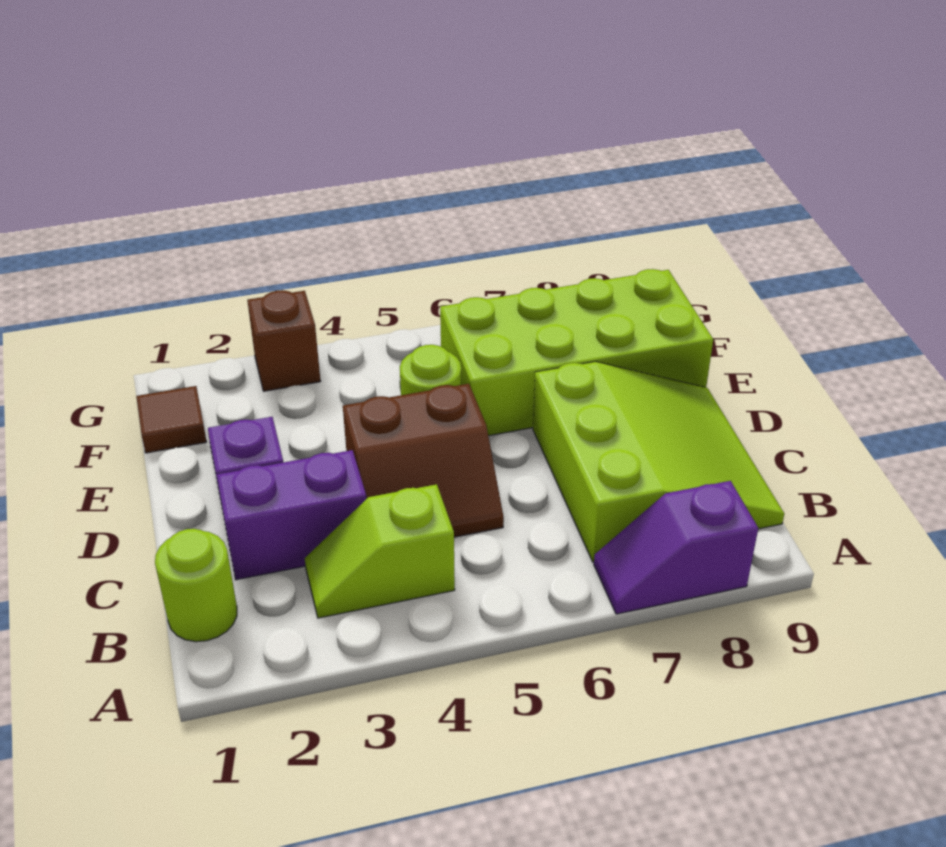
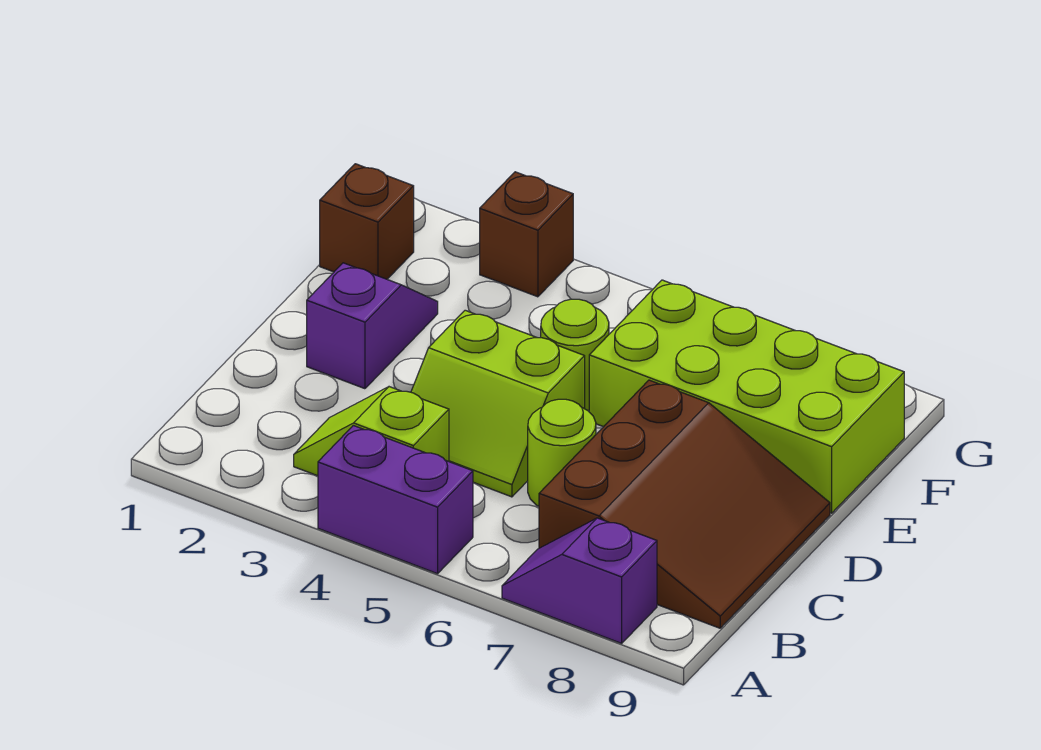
lime round brick B1 level 1 -> lime round brick C6 level 1
lime slope B7:D9 level 1 top 7 -> brown slope B7:D9 level 1 top 7
purple brick C2:C3 level 1 -> purple brick A4:A5 level 1
brown slope C4:D5 level 1 top D -> lime slope C4:D5 level 1 top D
brown tile F1 level 1 -> brown brick F1 level 1

